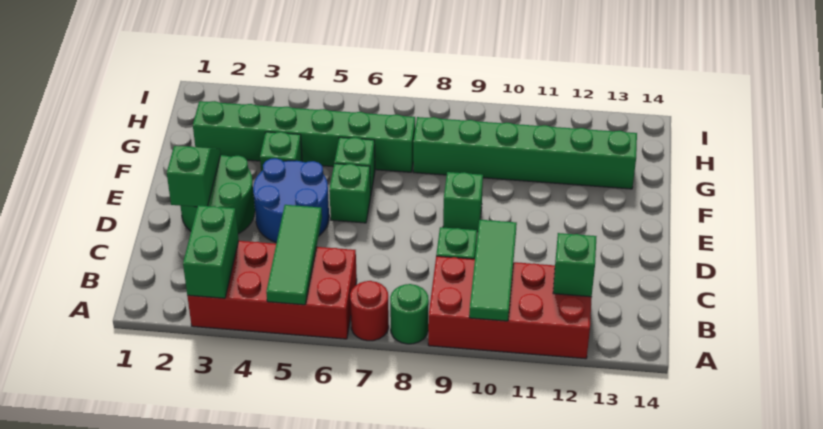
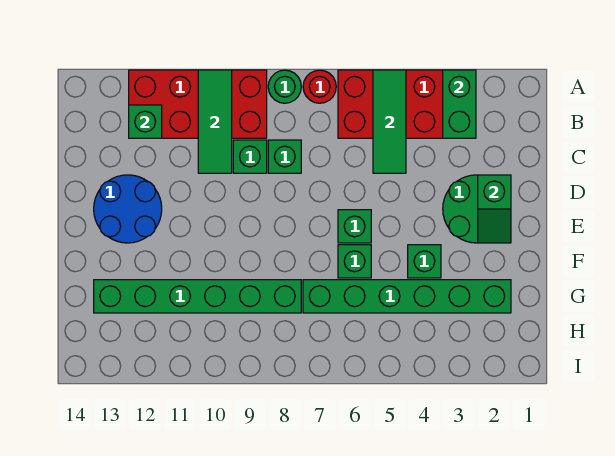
blue round brick D4:E5 level 1 -> blue round brick D12:E13 level 1
green brick E9 level 1 -> green brick C8 level 1

